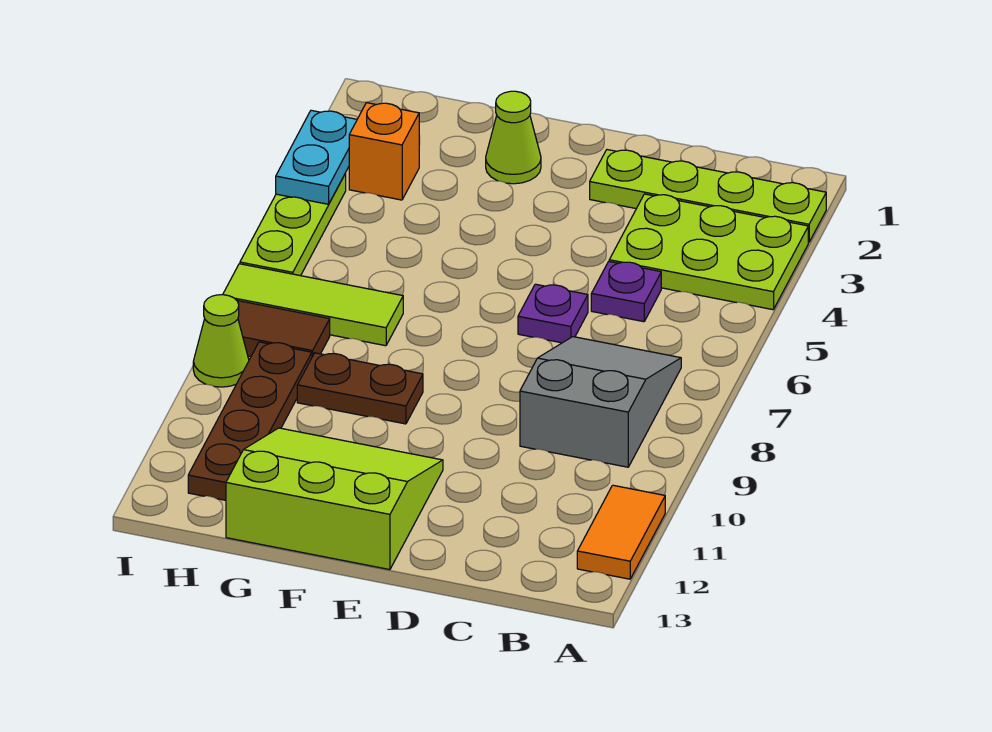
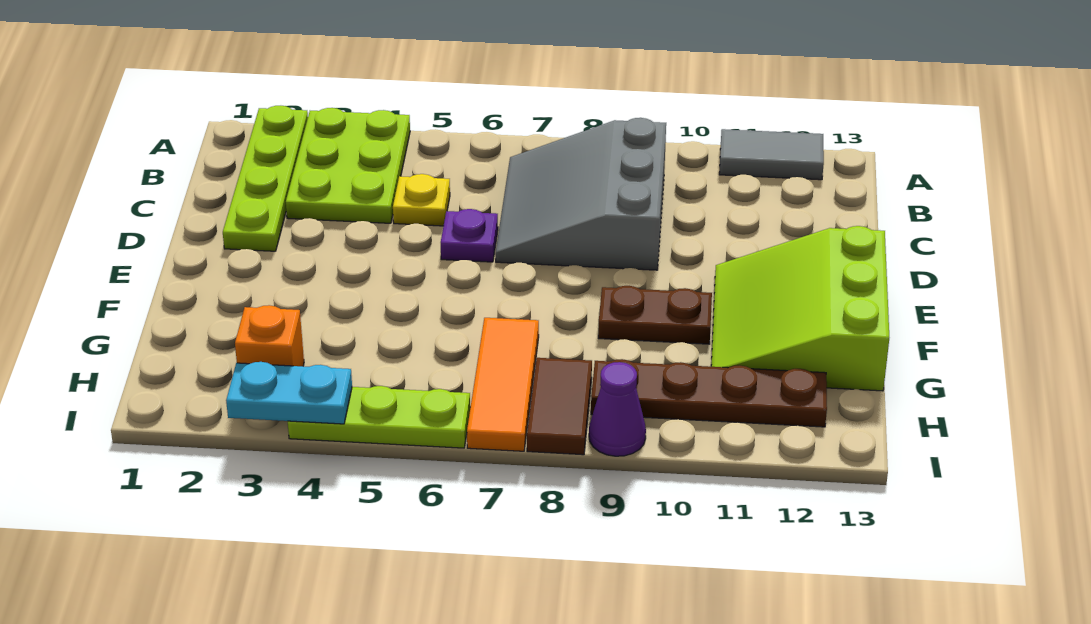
orange tile A11:A12 level 1 -> grey tile A11:A12 level 1
grey slope B7:C9 level 1 top 9 -> grey slope B7:D9 level 1 top 9
purple plate C5 level 1 -> yellow plate C5 level 1
lime cone F2 level 1 -> none
brown plate F9:G9 level 1 -> brown plate F9:F10 level 1
lime tile G7:I7 level 1 -> orange tile G7:I7 level 1
lime cone I9 level 1 -> purple cone I9 level 1

